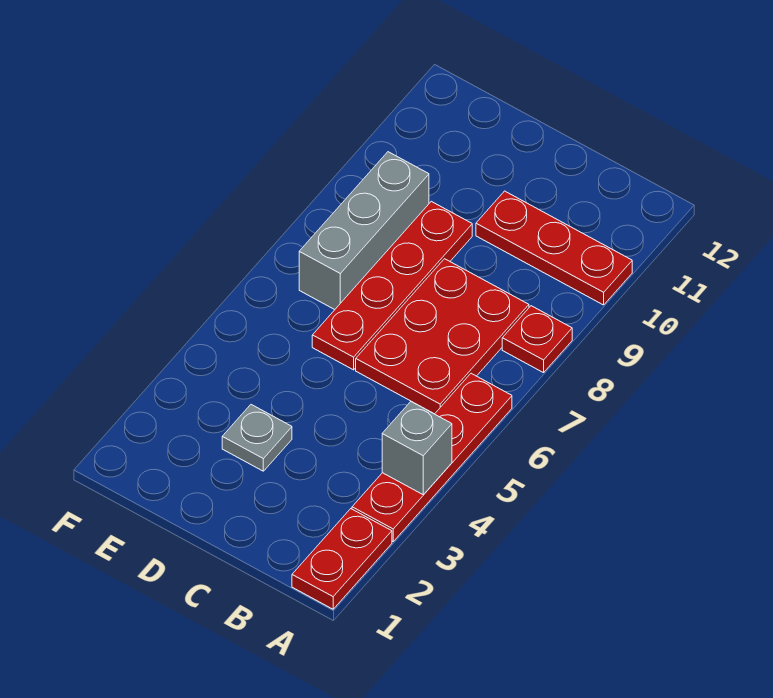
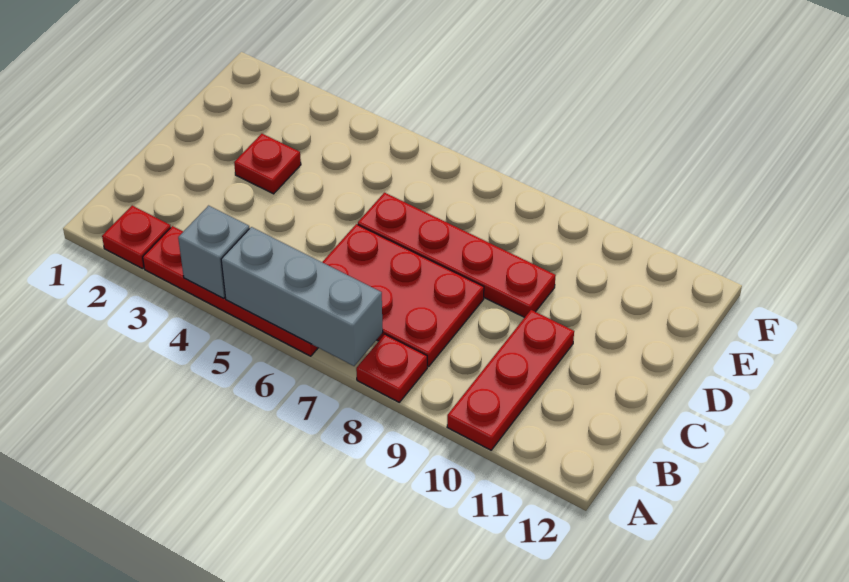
red plate A1:A2 level 1 -> red plate A2 level 1
grey plate D3 level 1 -> red plate D3 level 1
grey brick E7:E9 level 1 -> grey brick A5:A7 level 2

